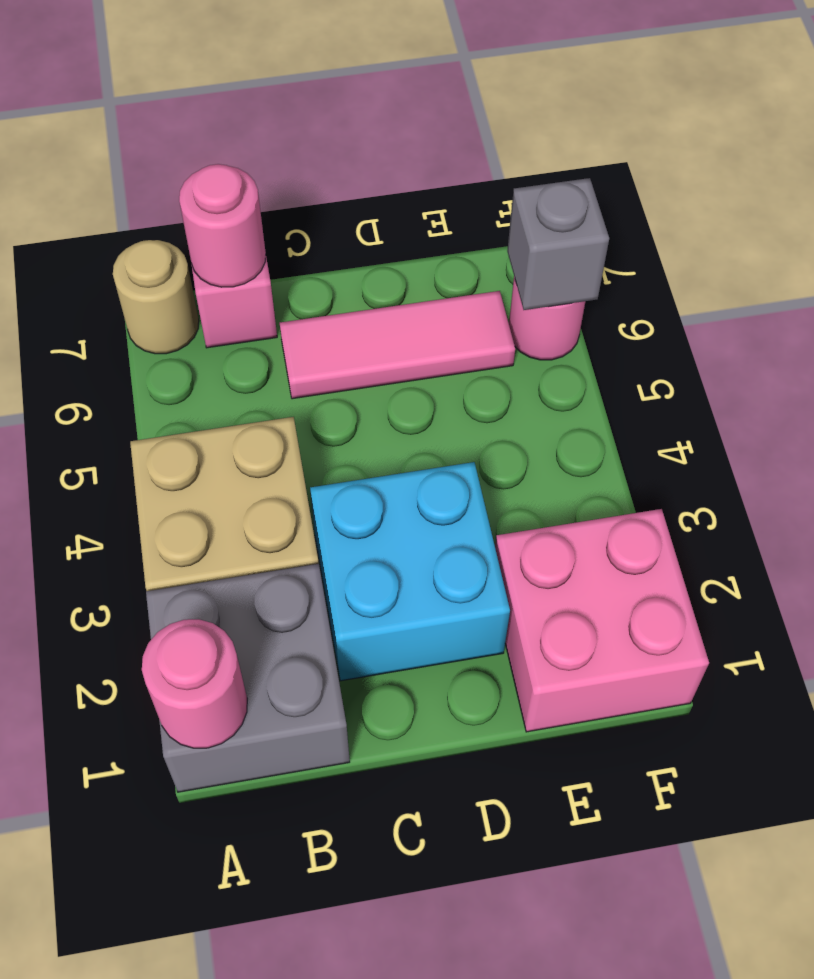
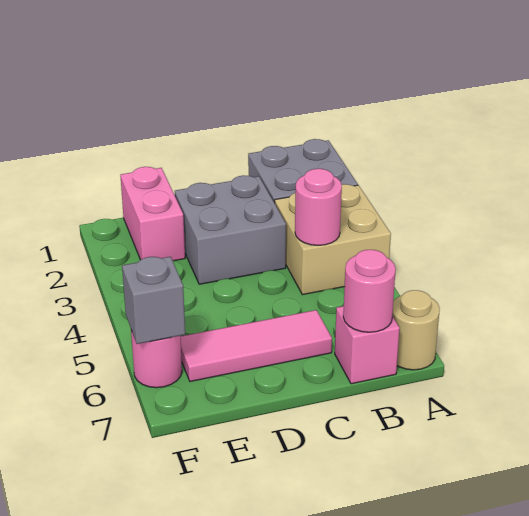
pink round brick A1 level 2 -> pink round brick B4 level 2
cyan brick C2:D3 level 1 -> grey brick C2:D3 level 1
pink brick E1:F2 level 1 -> pink brick E1:E2 level 1

